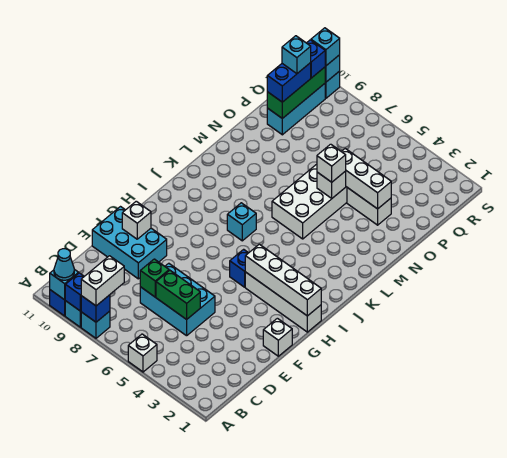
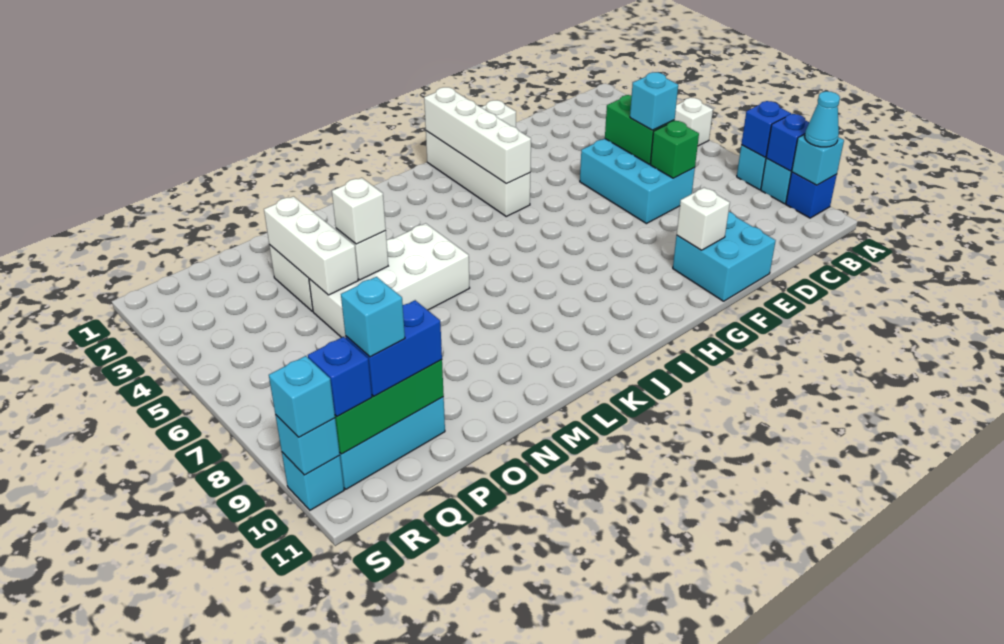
white brick A8:B8 level 3 -> none
cyan brick E9:F11 level 1 -> cyan brick E10:F11 level 1
blue brick H5 level 1 -> none
cyan brick J7 level 1 -> cyan brick D6 level 3

